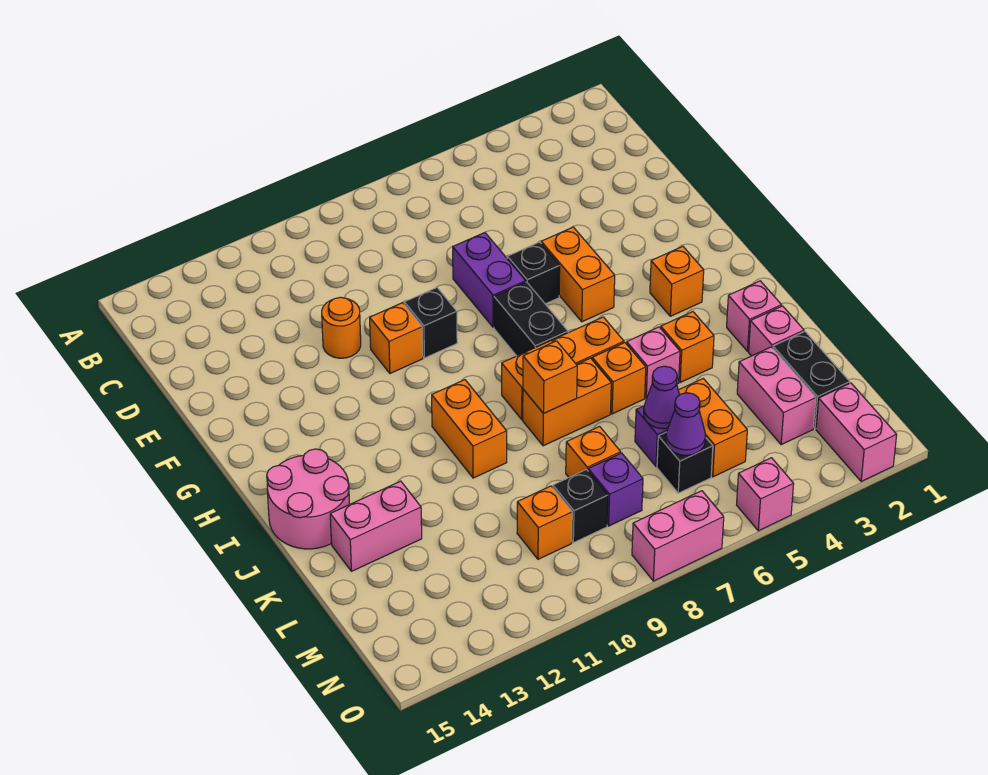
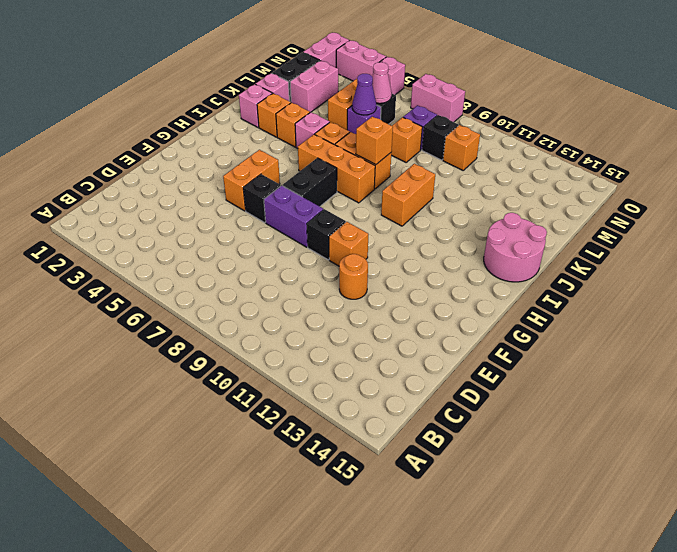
purple brick E7:F7 level 1 -> purple brick F7:F8 level 1
orange brick H3 level 1 -> orange brick J3 level 1
pink brick K13:K14 level 1 -> pink brick O3:O4 level 1
purple cone M6 level 2 -> pink cone M6 level 2

